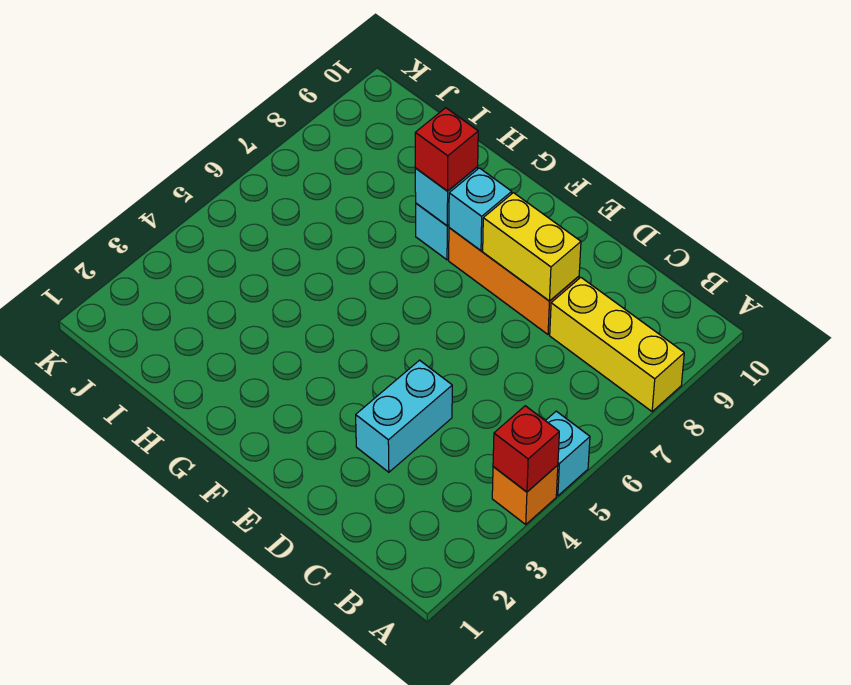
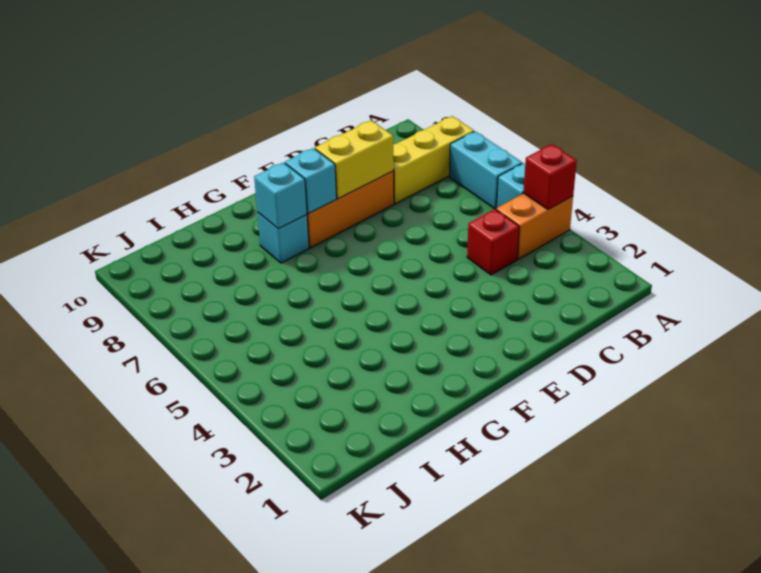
orange brick A4 level 1 -> orange brick A4:B4 level 1
cyan brick D3:D4 level 1 -> cyan brick A6:A7 level 1
red brick G8 level 3 -> red brick C4 level 1

